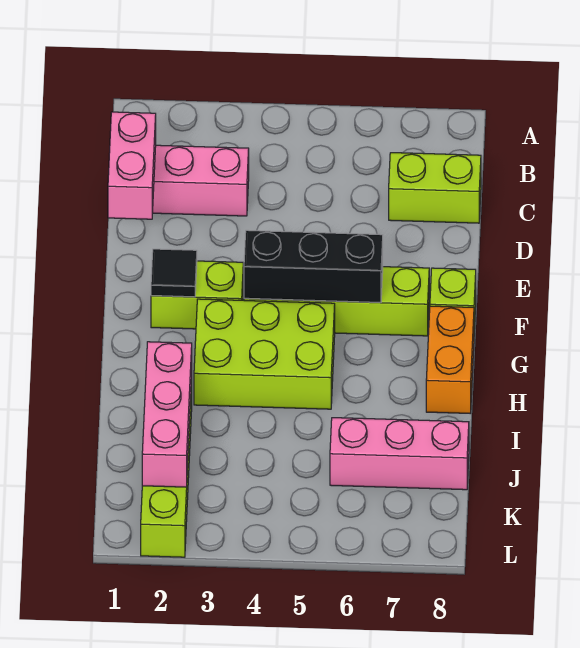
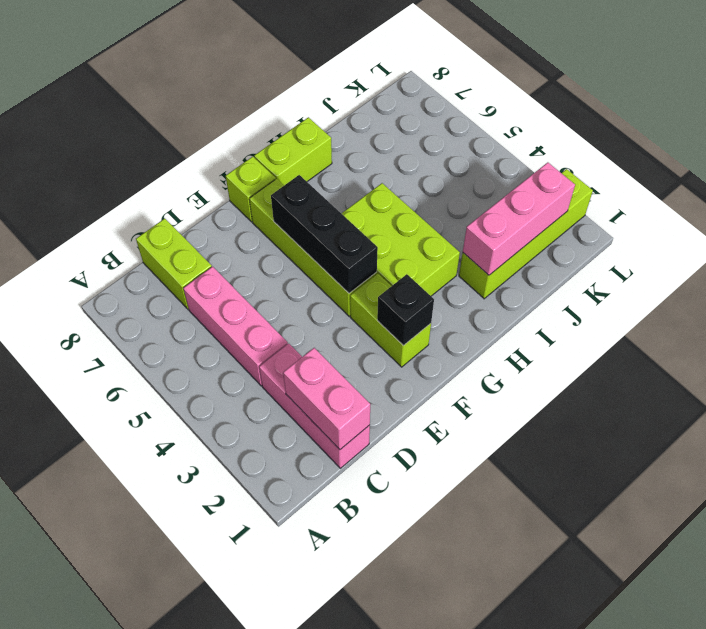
pink brick C1:D1 level 2 -> pink brick C1:C2 level 2
black tile F2 level 2 -> black brick F2 level 2
orange brick G8:H8 level 1 -> lime brick G8:H8 level 1
pink brick J6:J8 level 1 -> pink brick C4:C6 level 1

